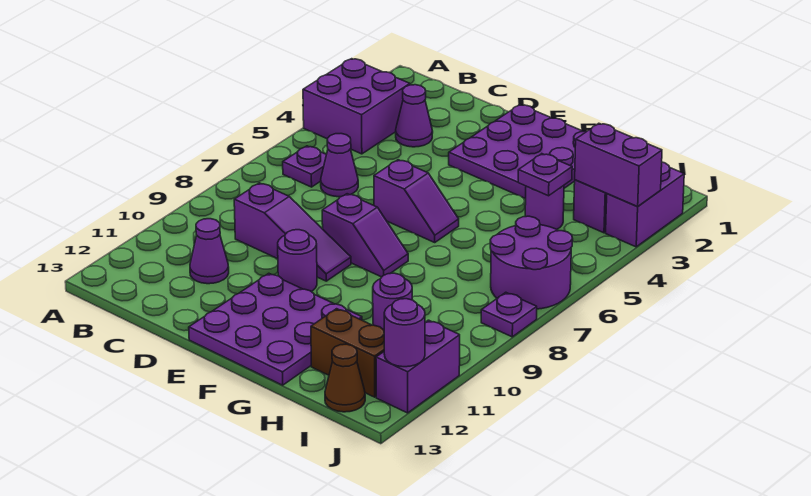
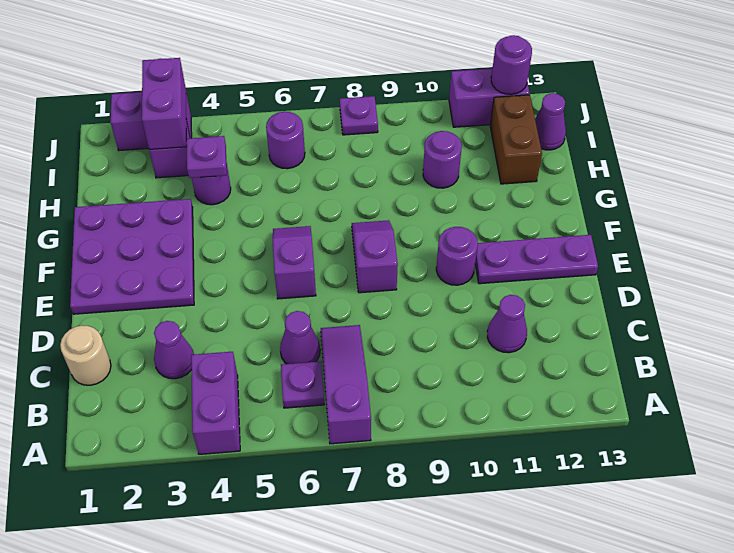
purple brick A3:B4 level 1 -> purple brick A4:B4 level 1
none -> tan round brick C1 level 1
purple slope C9:E9 level 1 top C -> purple slope A7:C7 level 1 top A
purple plate E11:G13 level 1 -> purple plate E11:E13 level 1
purple round brick I6:J7 level 1 -> purple round brick I6 level 1
brown cone I13 level 1 -> purple cone I13 level 1

